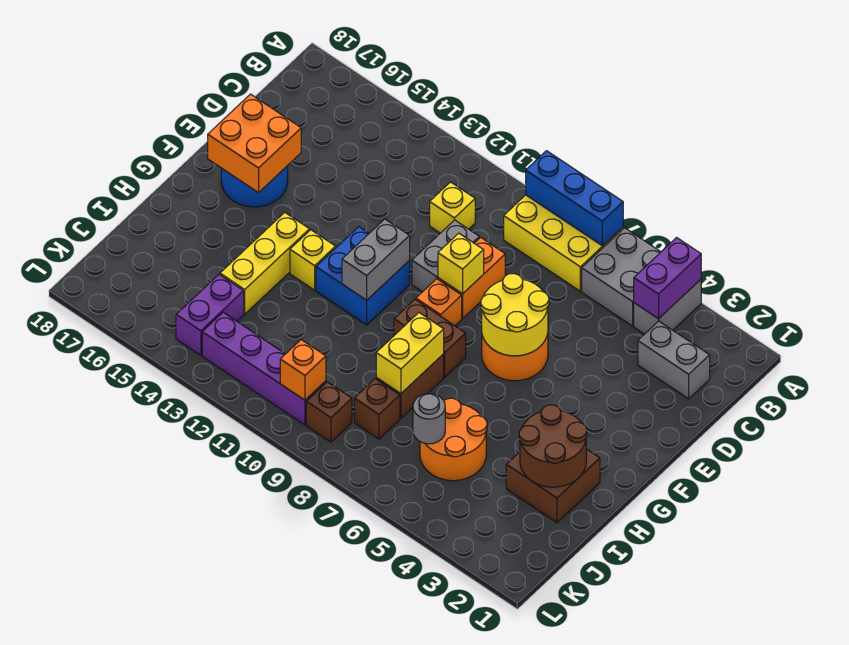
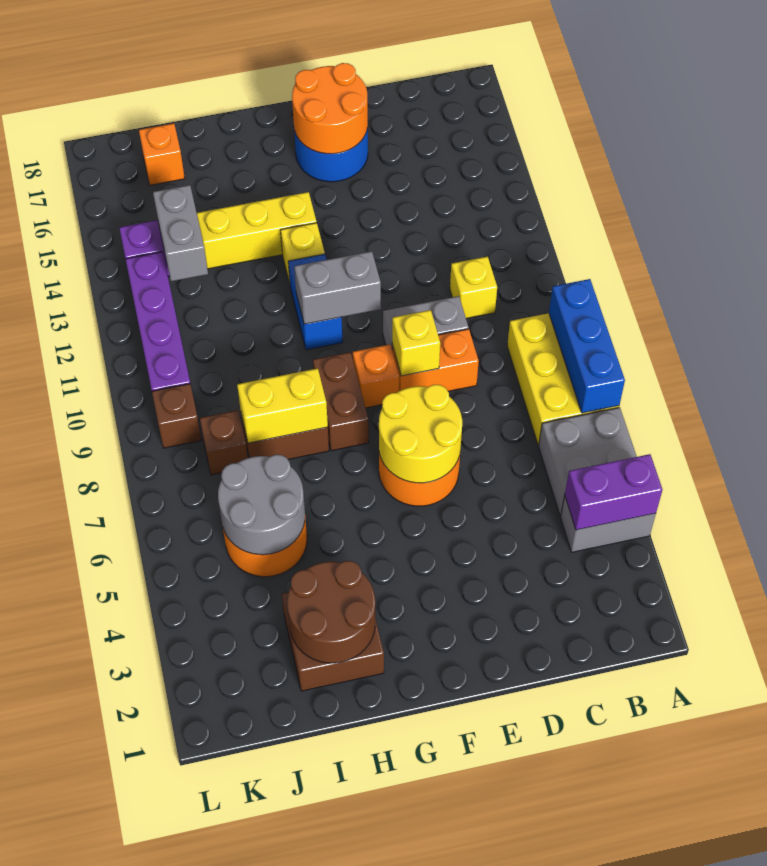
grey brick C2:C3 level 1 -> grey brick J13:J14 level 2
orange brick E16:F17 level 2 -> orange round brick E16:F17 level 2
blue brick F11:G12 level 1 -> blue brick G11:G12 level 1
grey round brick J6 level 2 -> grey round brick I5:J6 level 2
orange brick K10 level 2 -> orange brick J17 level 1

